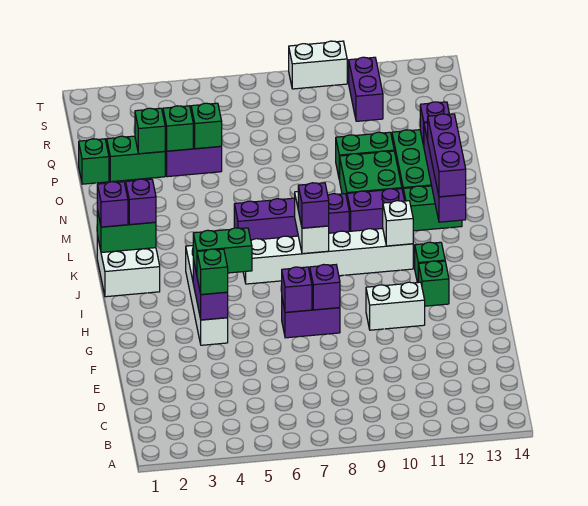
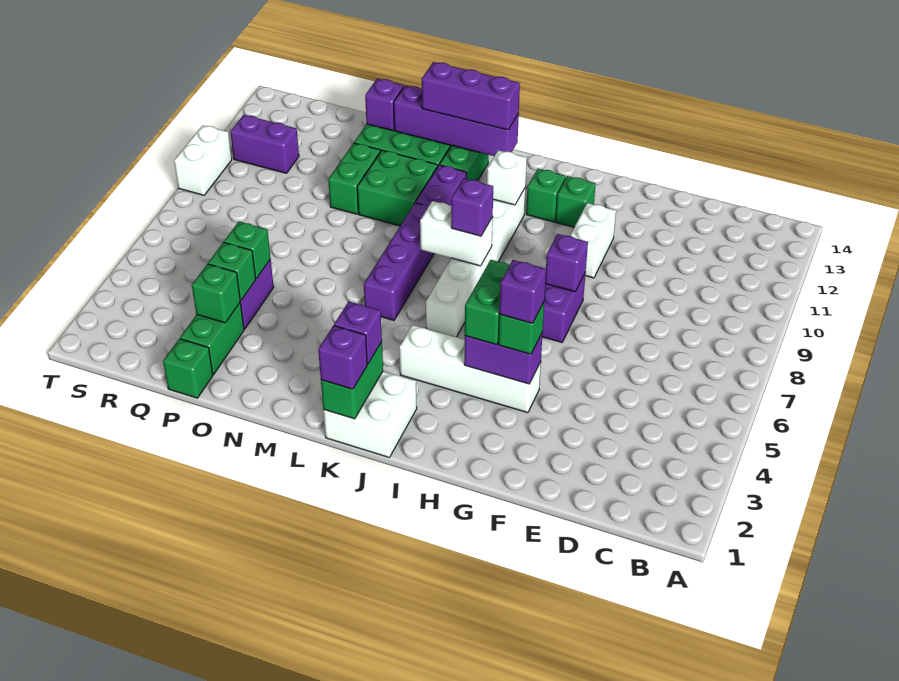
purple brick G7 level 2 -> purple brick G4 level 4

